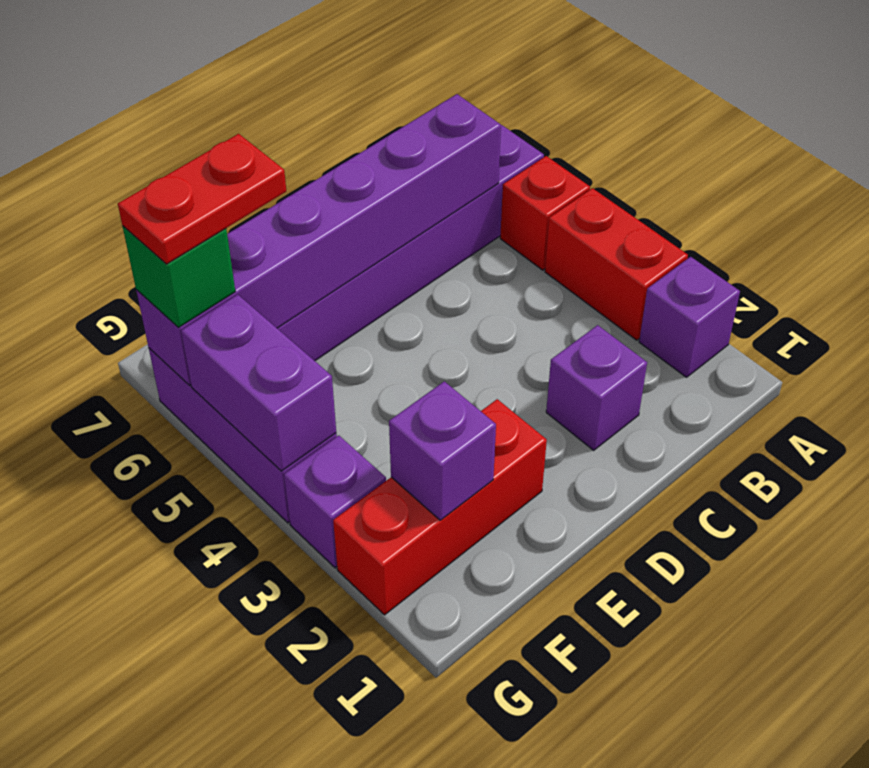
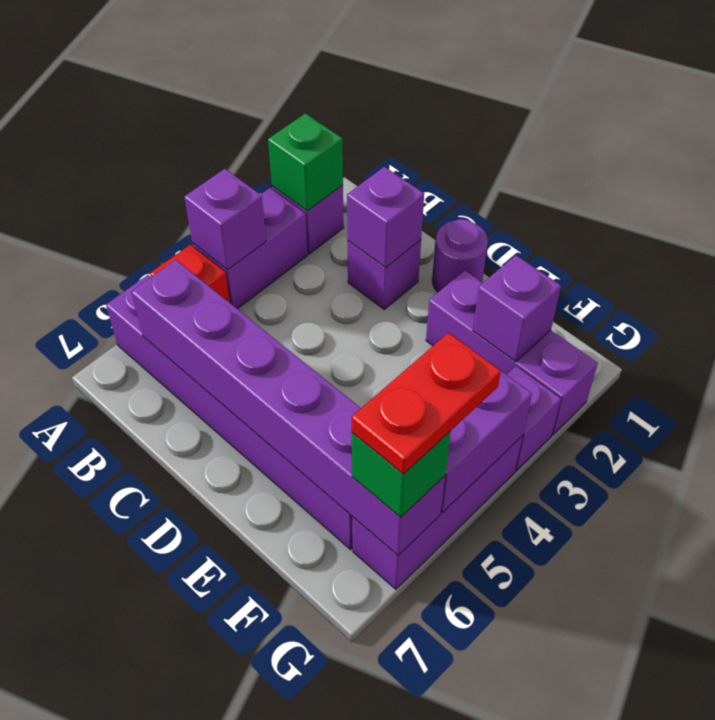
none -> green brick A2 level 2
red brick A3:A4 level 1 -> purple brick A3:A4 level 1
none -> purple brick A4 level 2
none -> purple brick C2 level 2
none -> purple round brick D1 level 1
red brick E2:G2 level 1 -> purple brick E2:G2 level 1
red plate F6:G6 level 4 -> red plate G5:G6 level 4

